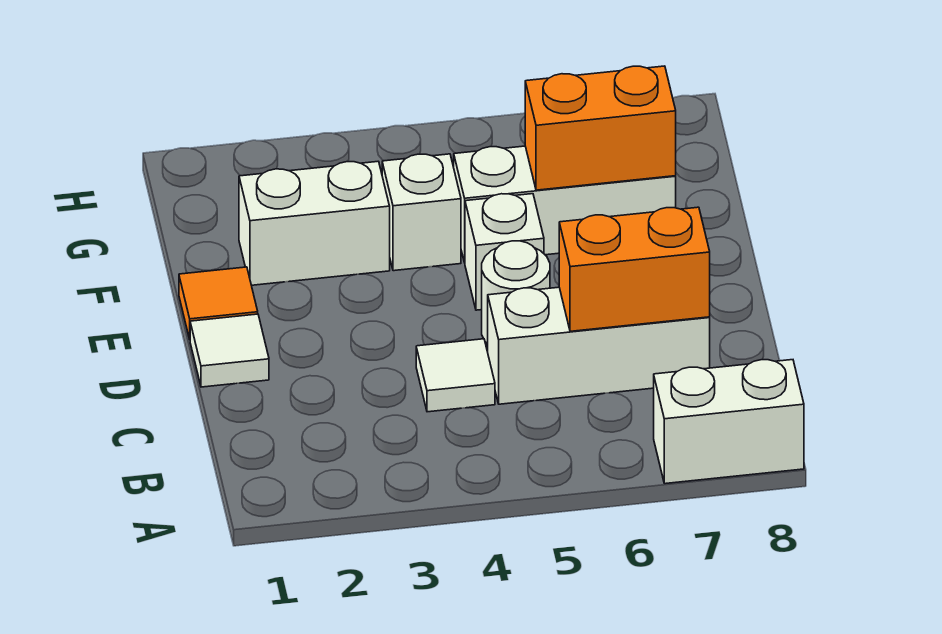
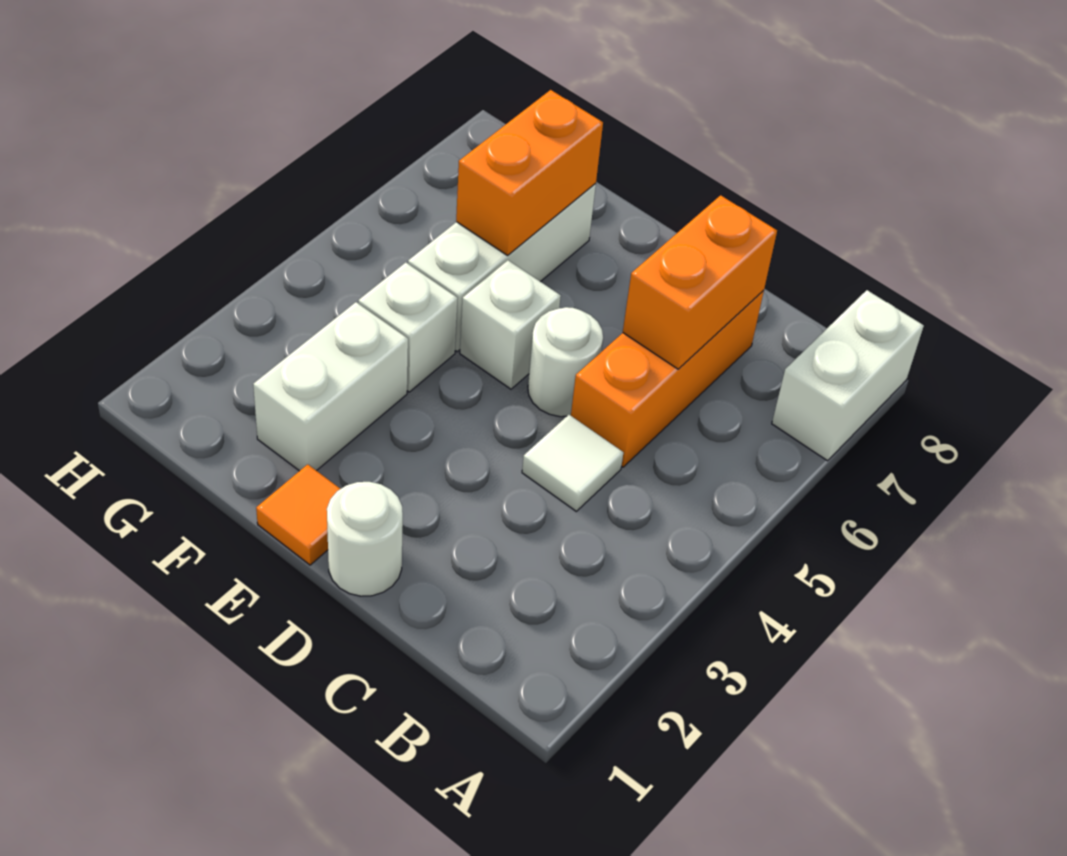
white brick C5:C7 level 1 -> orange brick C5:C7 level 1
white tile D1 level 1 -> white round brick D1 level 1

